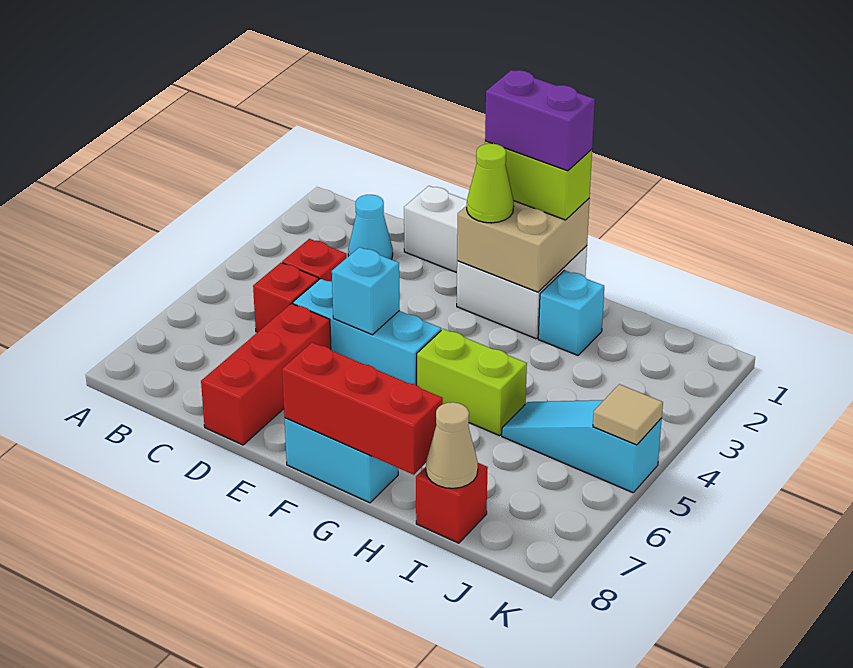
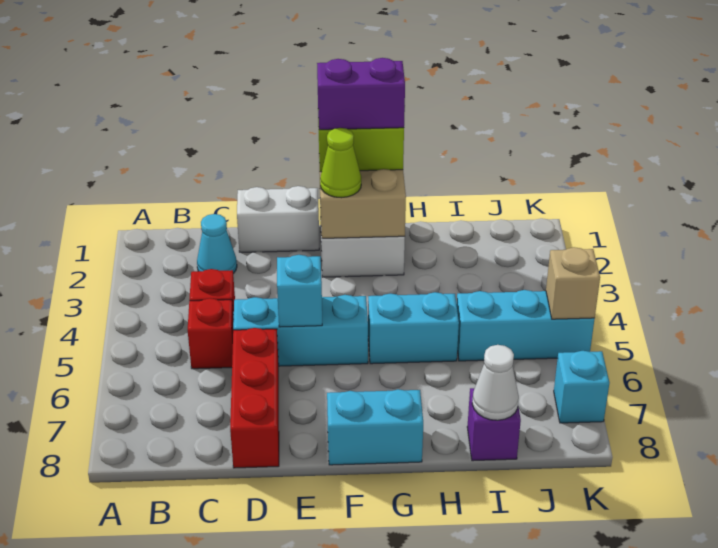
red brick F8:H8 level 2 -> none
lime brick G5:H5 level 1 -> cyan brick G5:H5 level 1
cyan brick H2 level 1 -> cyan brick K7 level 1
cyan slope I5:K5 level 1 top K -> cyan brick I5:K5 level 1
red brick I8 level 1 -> purple brick I8 level 1
tan cone I8 level 2 -> white cone I8 level 2
tan tile K5 level 2 -> tan brick K5 level 2

